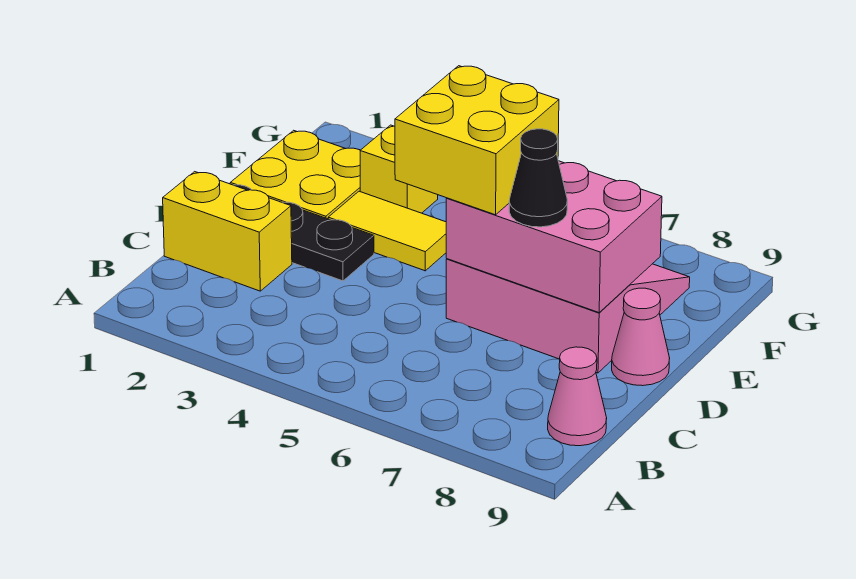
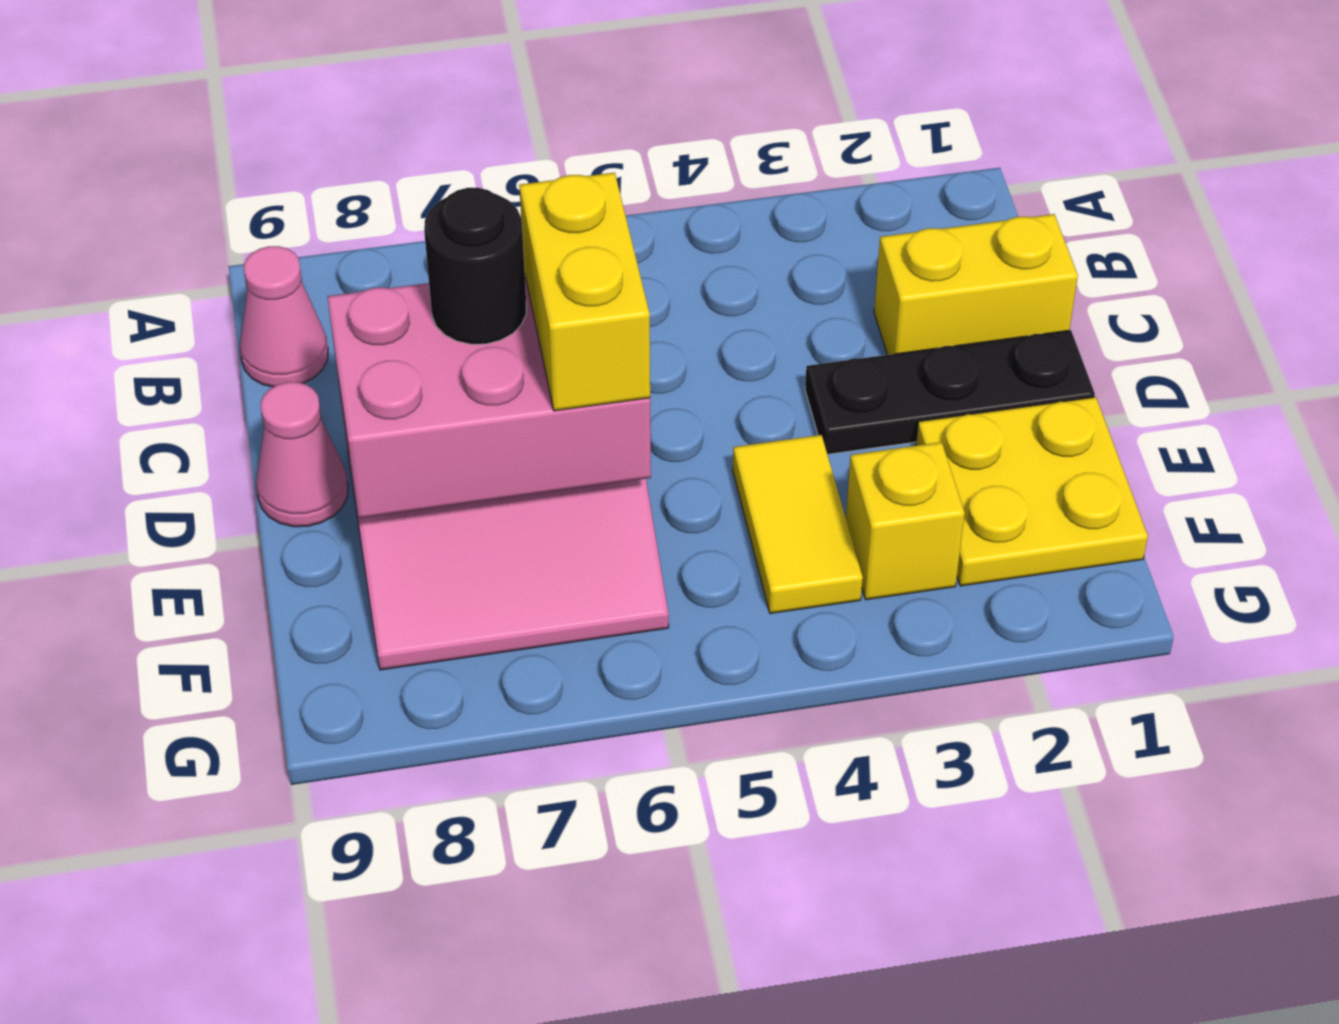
yellow brick D5:E6 level 3 -> yellow brick D6:E6 level 3
black cone D7 level 3 -> black round brick D7 level 3
yellow tile E3:E4 level 1 -> yellow tile E4:F4 level 1

